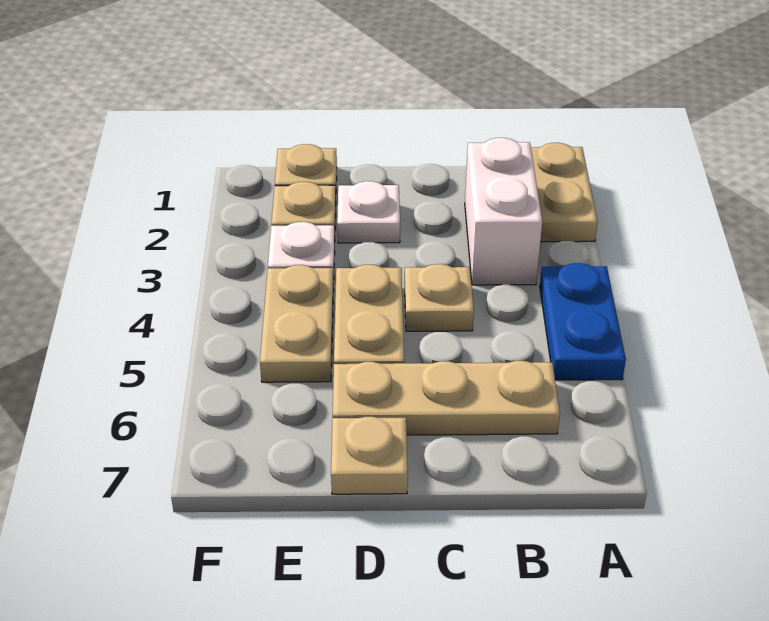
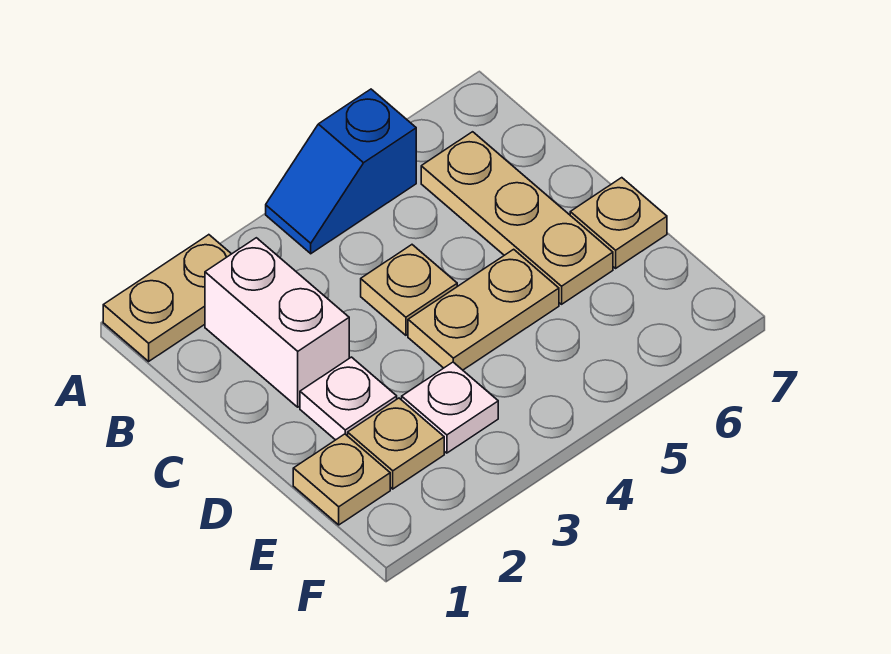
blue plate A4:A5 level 1 -> blue slope A4:A5 level 1 top 5
white brick B2:B3 level 1 -> white brick B2:C2 level 1
tan plate E4:E5 level 1 -> none

